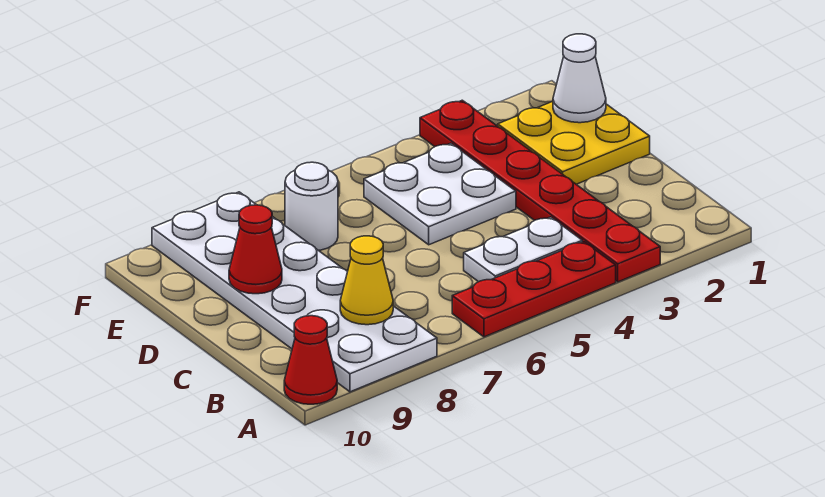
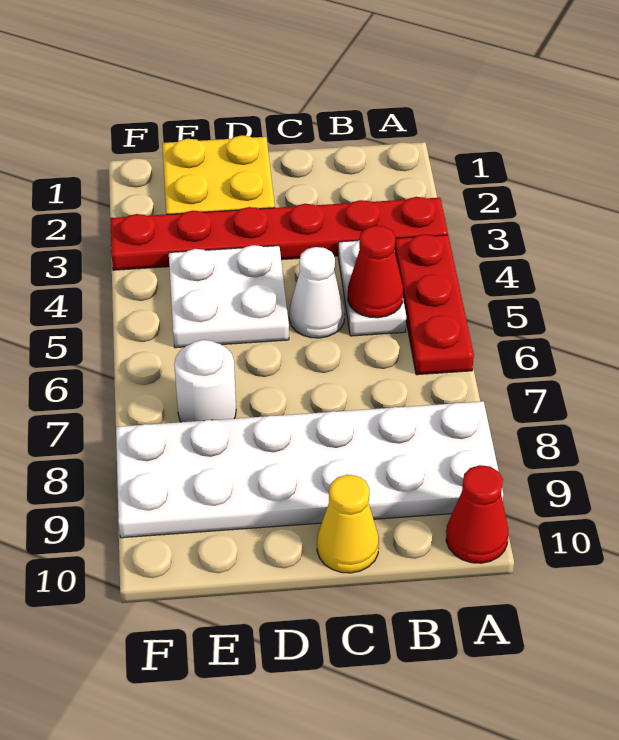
yellow cone B8 level 2 -> yellow cone C10 level 1
red cone D9 level 2 -> red cone B5 level 2
white cone E1 level 2 -> white cone C5 level 1

